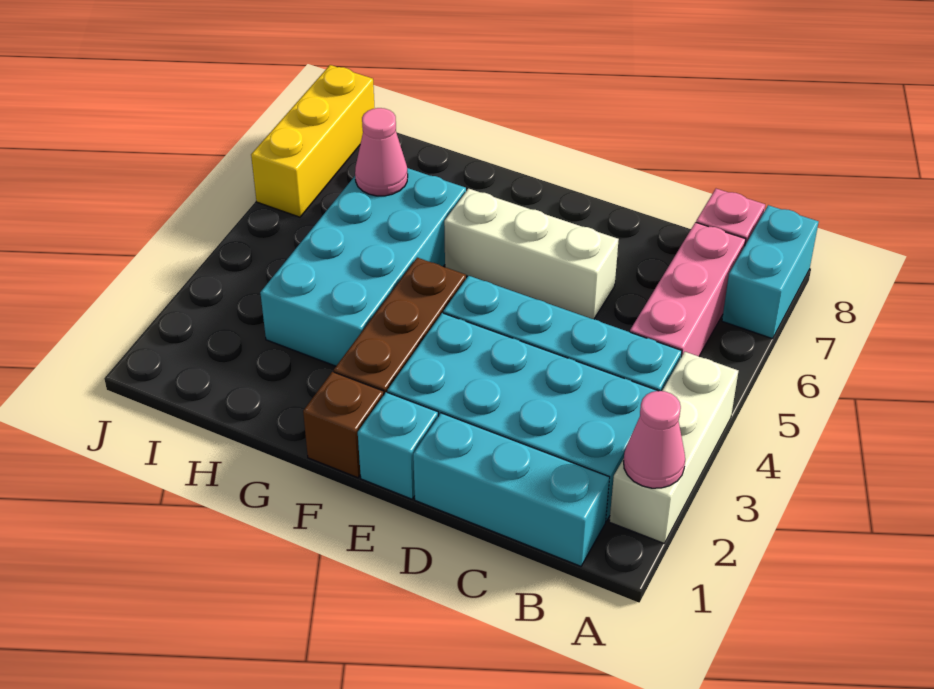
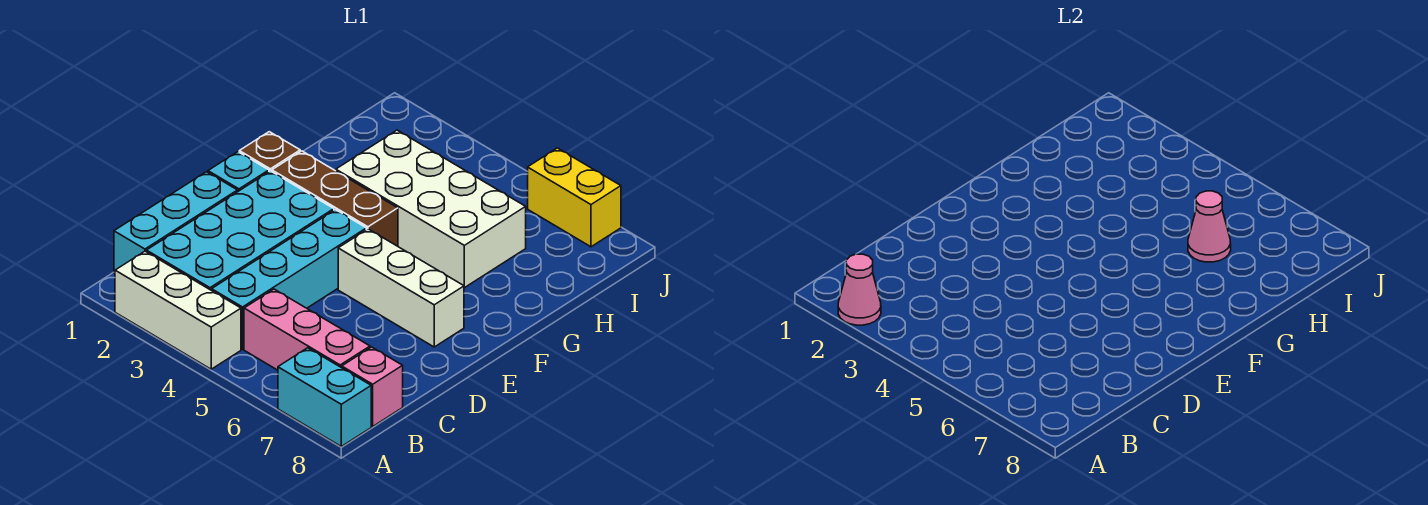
white brick D6:F6 level 1 -> white brick E5:E7 level 1
cyan brick G3:H6 level 1 -> white brick G3:H6 level 1
yellow brick J6:J8 level 1 -> yellow brick J6:J7 level 1

